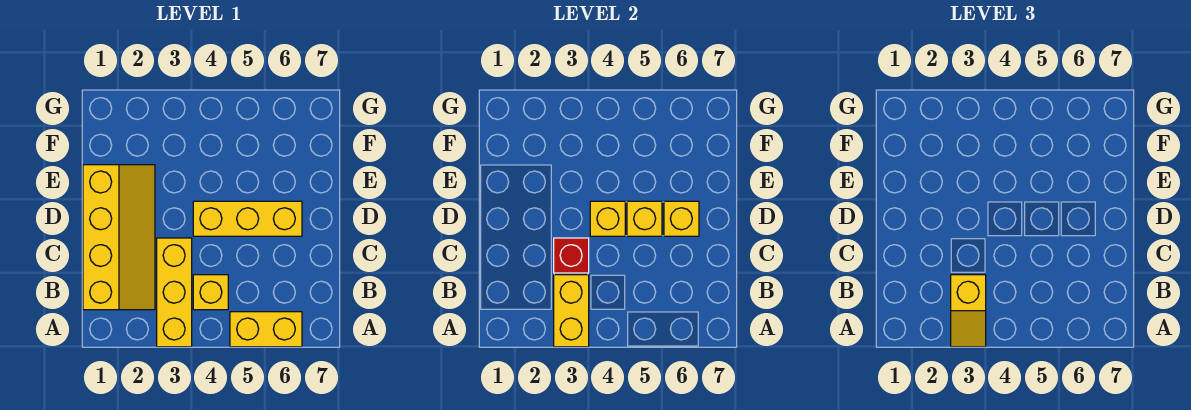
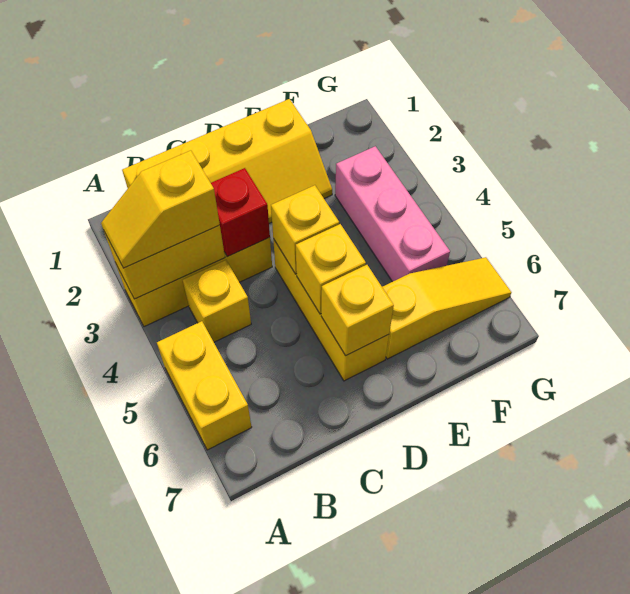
none -> yellow slope E6:G6 level 1 top E
none -> pink brick F3:F5 level 1

